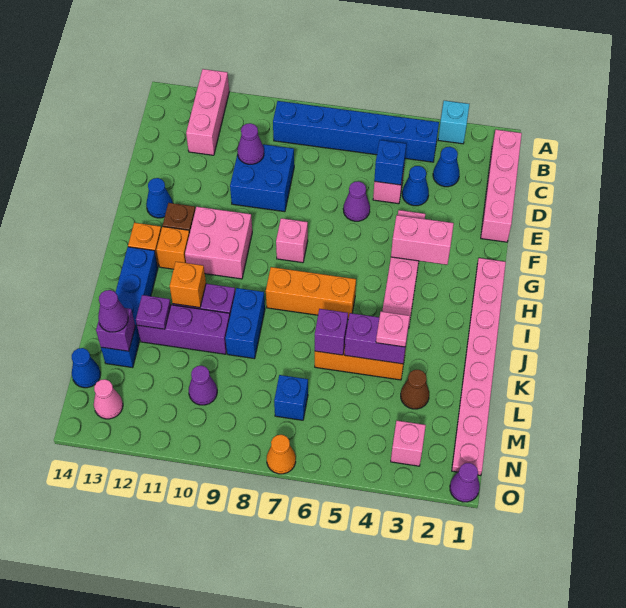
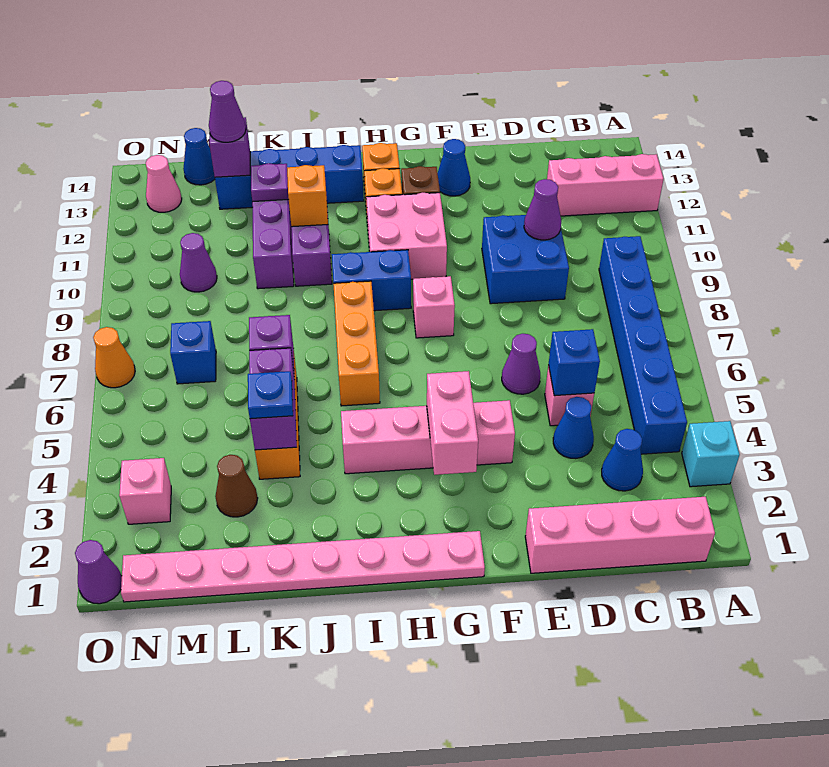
blue brick J9:K9 level 1 -> blue brick H9:I9 level 1
pink plate K4 level 3 -> blue plate K4 level 3

